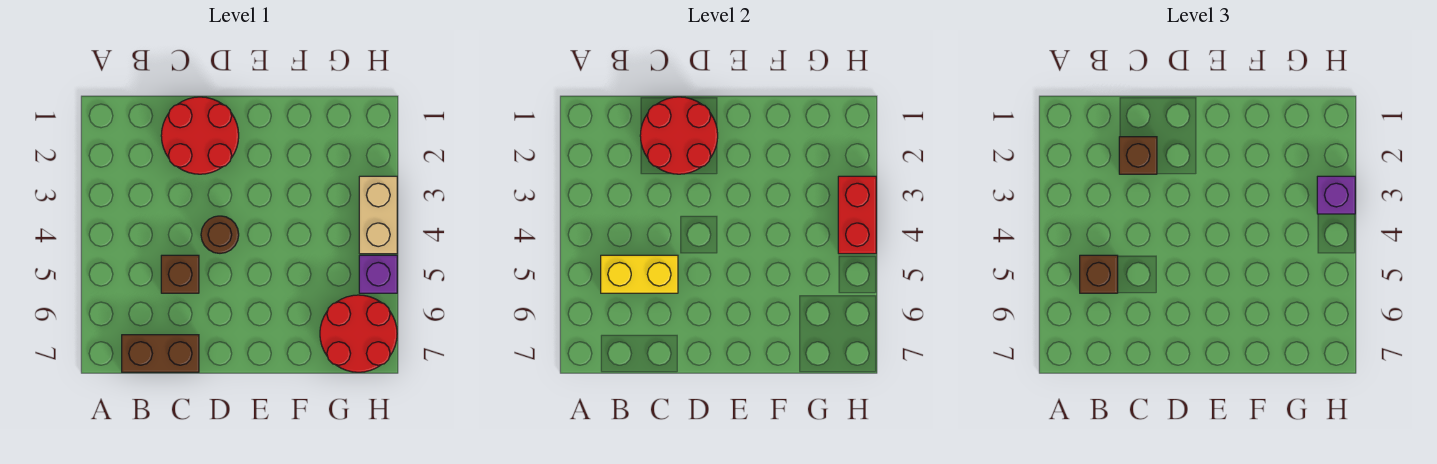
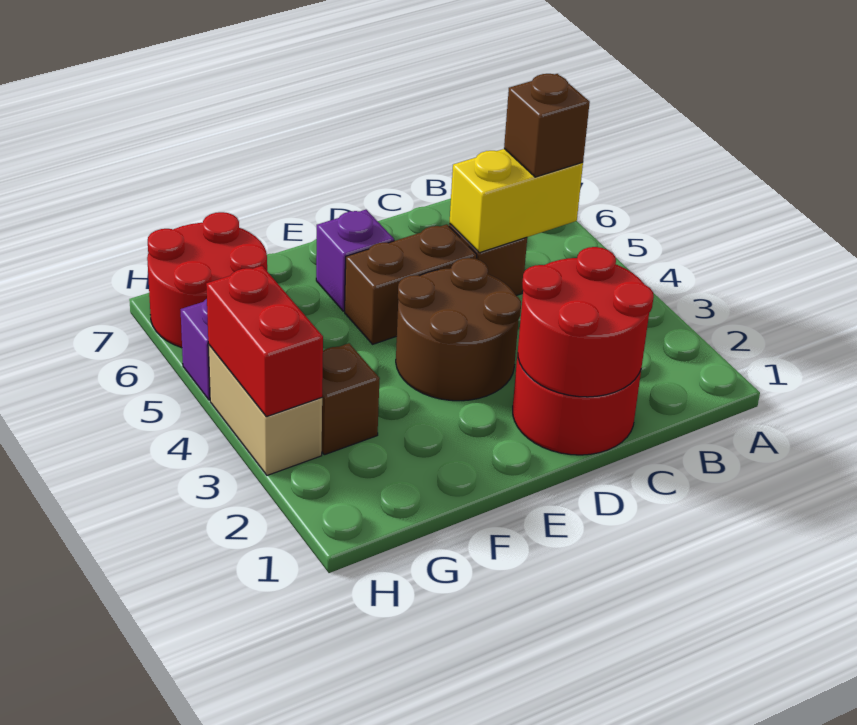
brown brick B7:C7 level 1 -> brown brick D5:E5 level 1
brown brick C2 level 3 -> brown brick G3 level 1
brown round brick D4 level 1 -> brown round brick D3:E4 level 1
purple brick H3 level 3 -> purple brick E6 level 1

